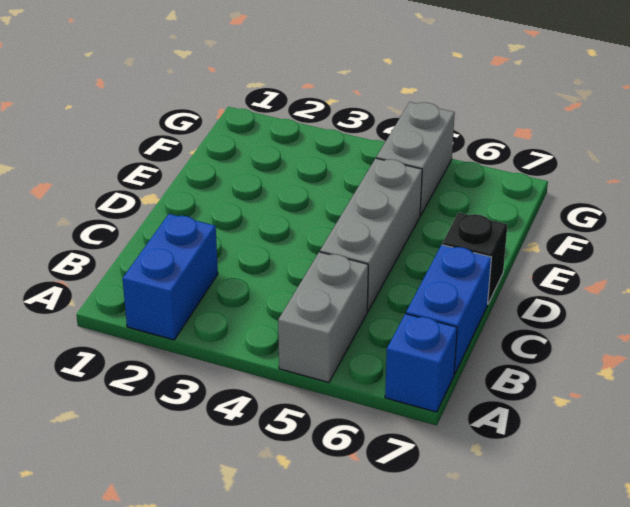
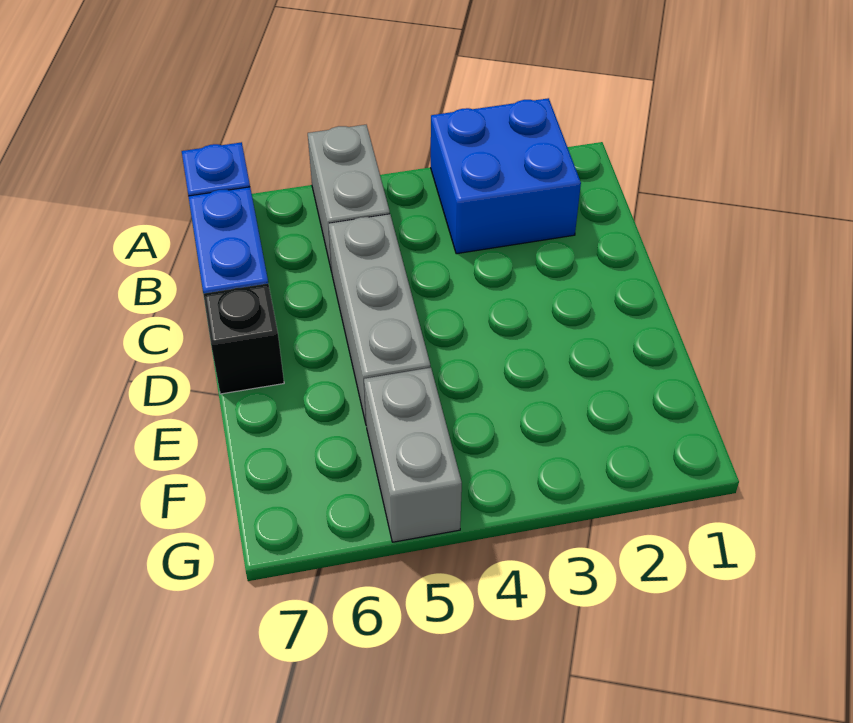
blue brick A2:B2 level 1 -> blue brick A2:B3 level 1

